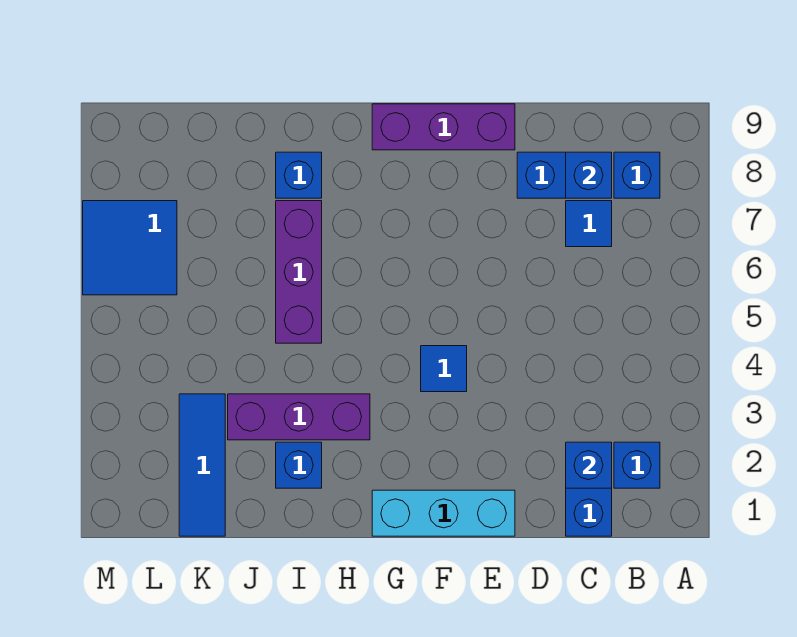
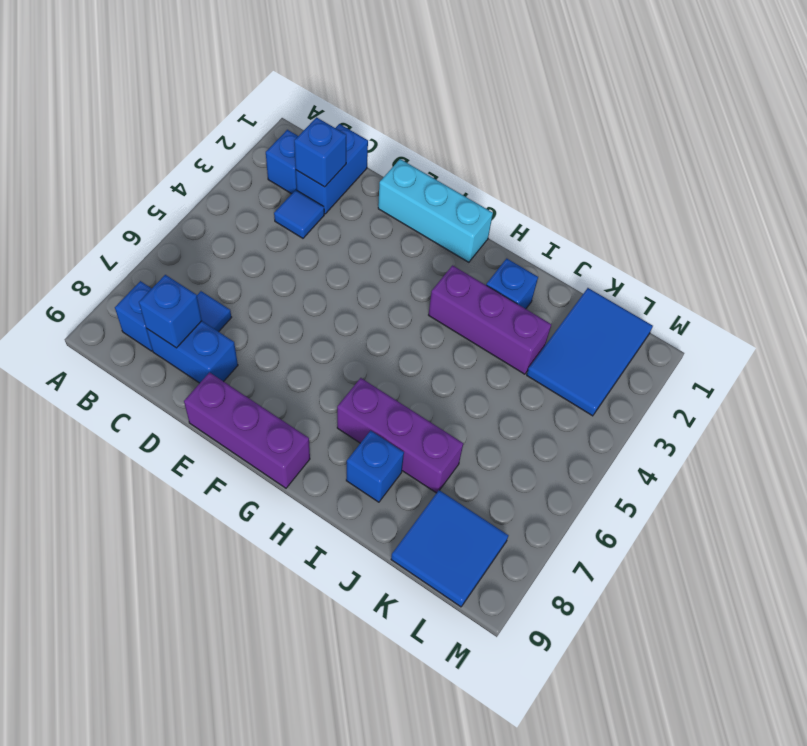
blue tile F4 level 1 -> blue tile C3 level 1
purple brick I5:I7 level 1 -> purple brick H7:J7 level 1
blue tile K1:K3 level 1 -> blue tile K1:L3 level 1
blue tile L6:M7 level 1 -> blue tile K8:L9 level 1

